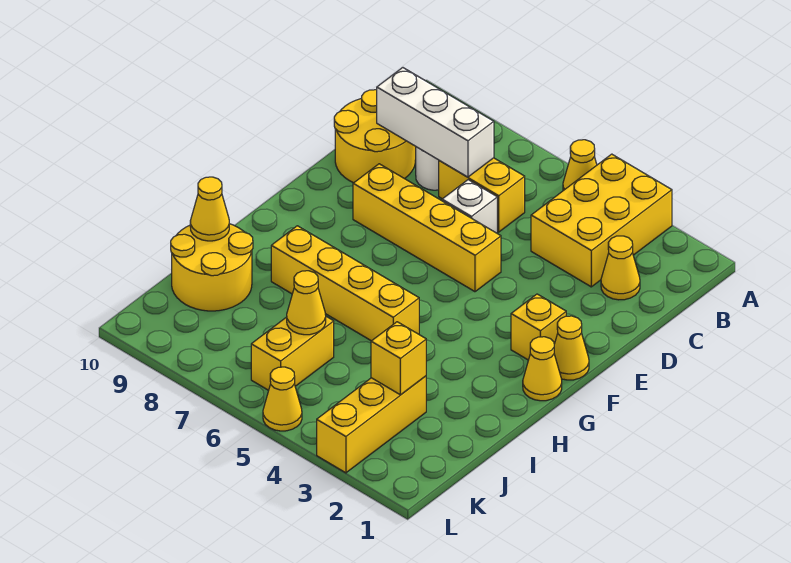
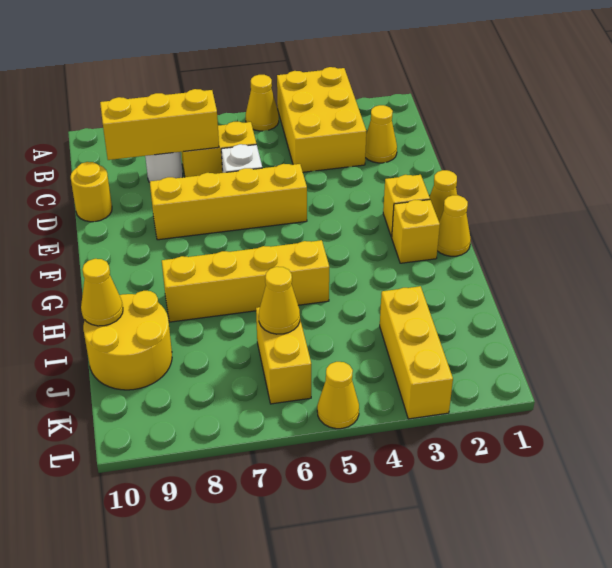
white brick C7:C9 level 2 -> yellow brick C7:C9 level 2
yellow round brick C9:D10 level 1 -> yellow round brick D10 level 1
yellow brick J3 level 2 -> yellow brick G2 level 1

